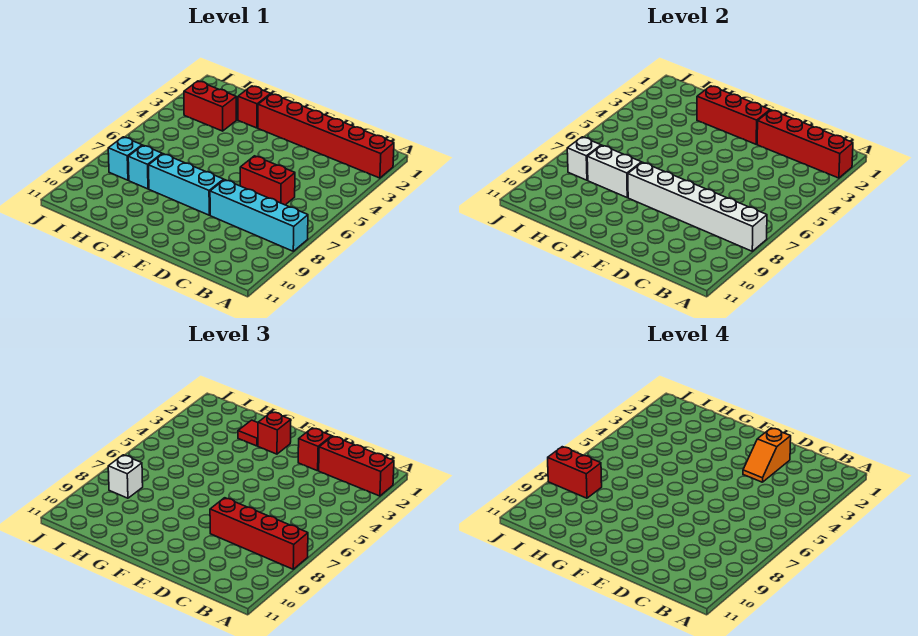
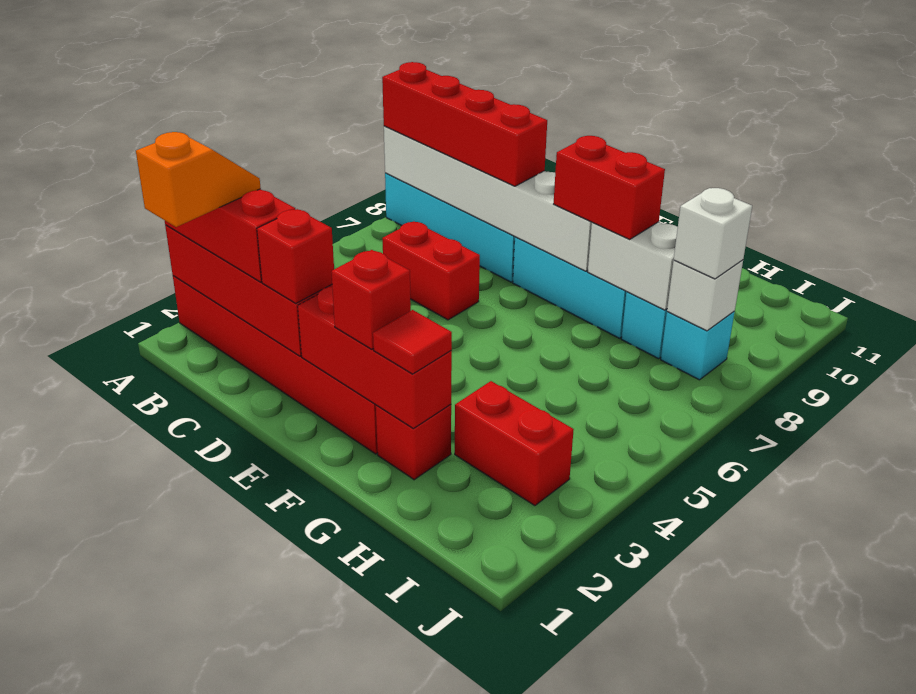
orange slope D2:D3 level 4 top 2 -> orange slope B1:B2 level 4 top 1
red brick I8:J8 level 4 -> red brick F8:G8 level 3

